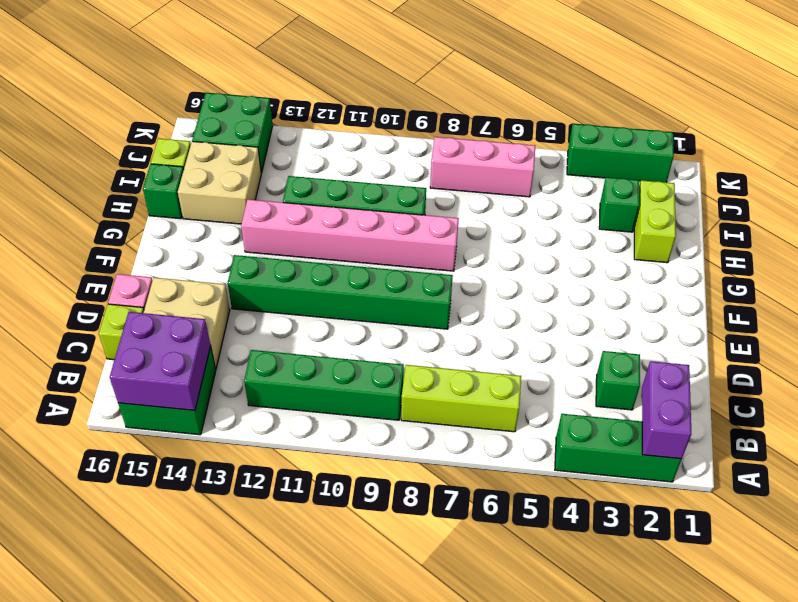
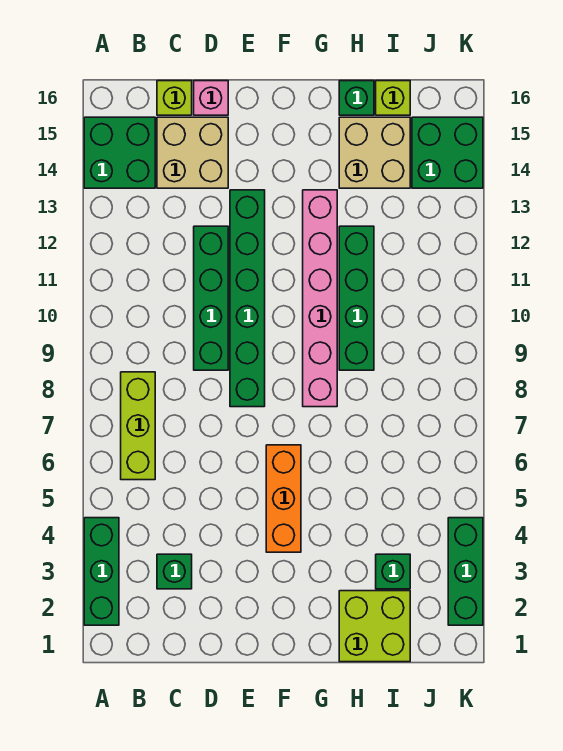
purple brick A2:B2 level 2 -> none
purple brick A14:B15 level 2 -> none
green brick B9:B12 level 1 -> green brick D9:D12 level 1
none -> orange brick F4:F6 level 1
lime brick H2:I2 level 1 -> lime brick H1:I2 level 1
pink brick J6:J8 level 1 -> none

